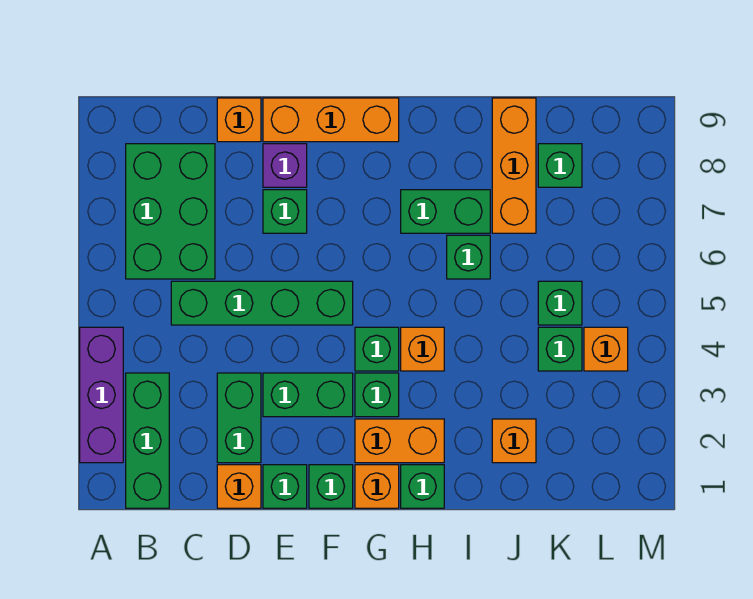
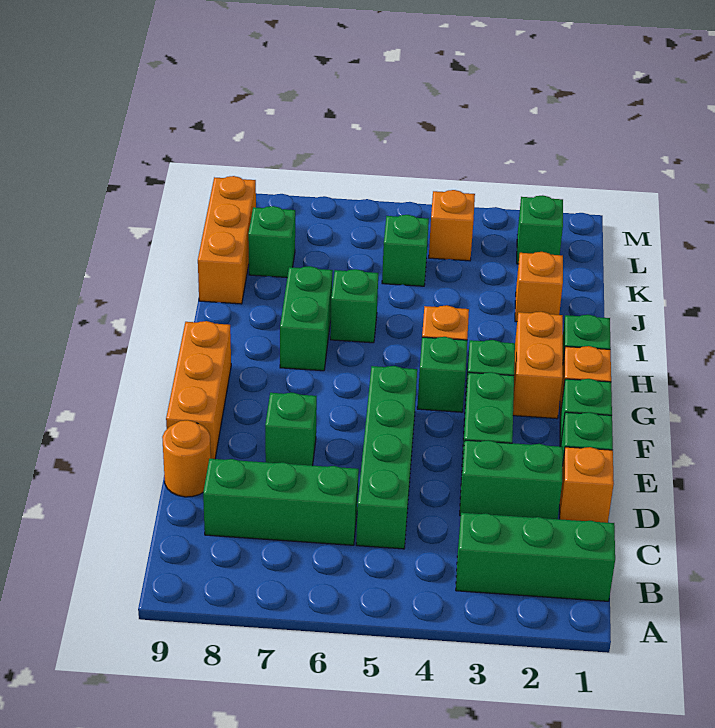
purple brick A2:A4 level 1 -> none
green brick B6:C8 level 1 -> green brick C6:C8 level 1
orange brick D9 level 1 -> orange round brick D9 level 1
purple brick E8 level 1 -> none
orange brick J7:J9 level 1 -> orange brick J9:L9 level 1
green brick K4 level 1 -> green brick L2 level 1

